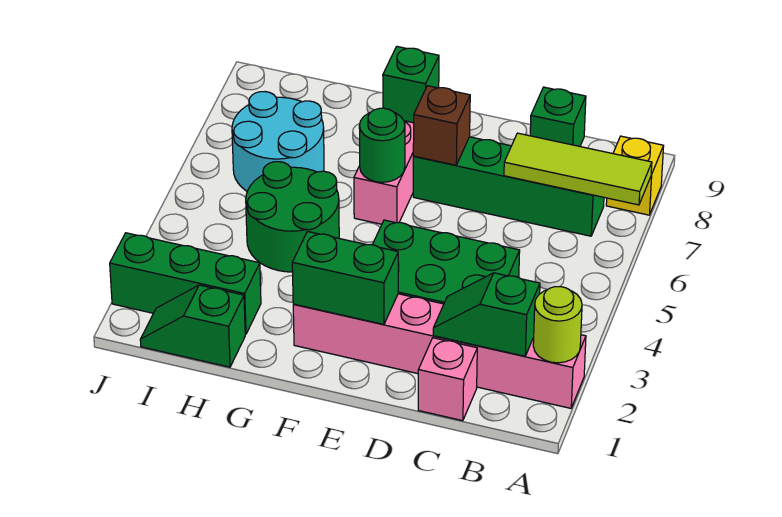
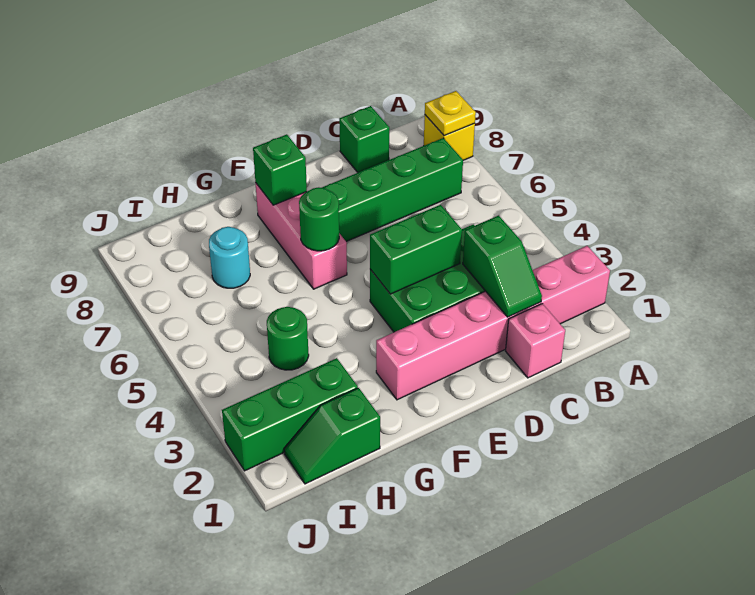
lime round brick A2 level 2 -> none
lime tile A7:C7 level 2 -> none
none -> yellow plate A8 level 2
green slope B2:C2 level 2 top B -> green slope C2:C3 level 2 top 3
green brick E2:F2 level 2 -> green brick D4:E4 level 2
brown brick E7 level 2 -> none
green round brick G4:H5 level 1 -> green round brick H4 level 1
cyan round brick H6:I7 level 1 -> cyan round brick H7 level 1

